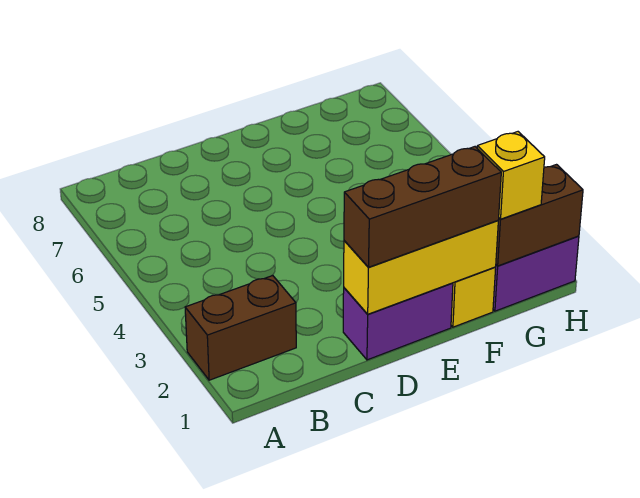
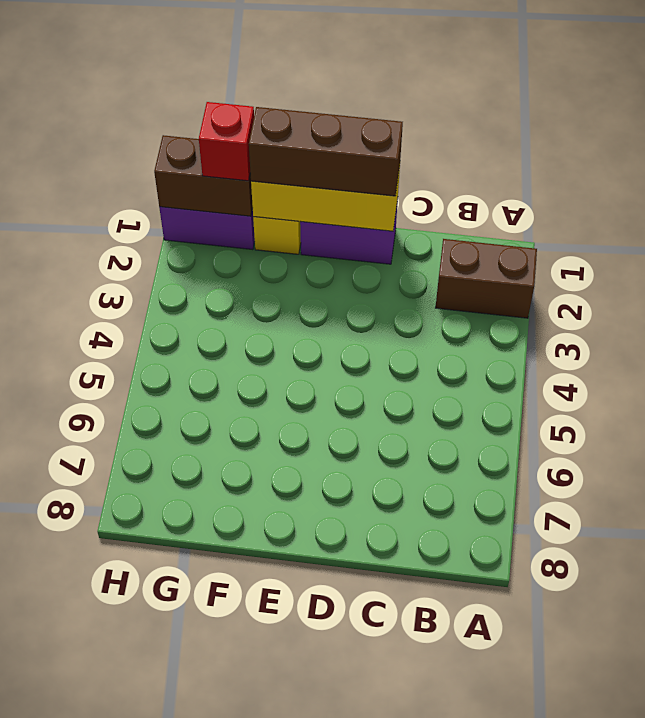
yellow brick G1 level 3 -> red brick G1 level 3

